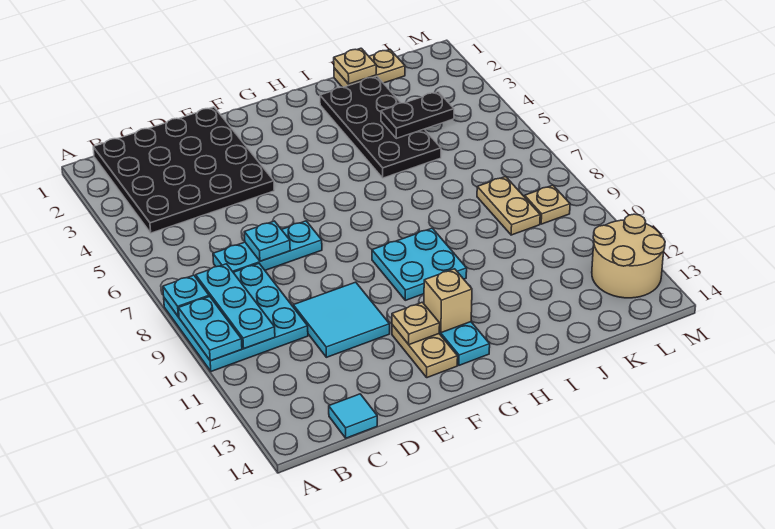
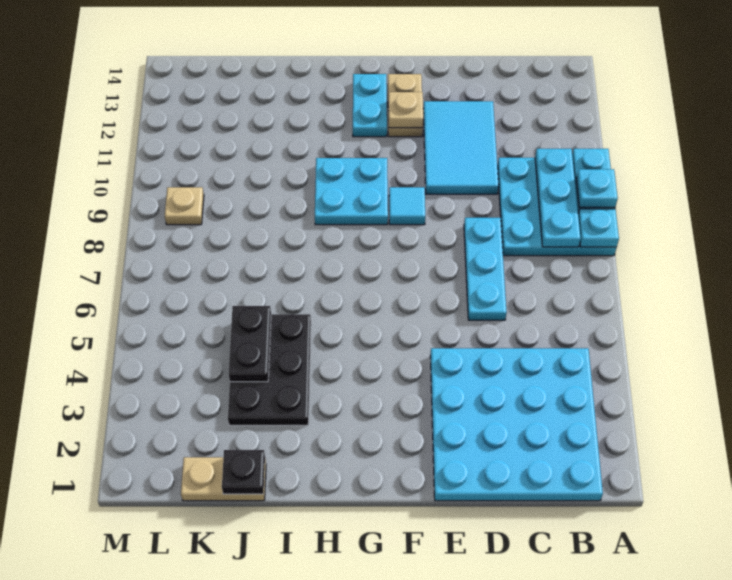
black plate B1:E4 level 1 -> cyan plate B1:E4 level 1
cyan plate C7:E7 level 1 -> cyan plate D6:D8 level 1
cyan tile C14 level 1 -> cyan tile F9 level 1
cyan plate D7 level 2 -> cyan plate A9 level 3
cyan tile D10:E11 level 1 -> cyan tile D10:E12 level 1
tan brick G12 level 2 -> none
black plate I2:J5 level 1 -> black plate I3:J5 level 1
tan plate J1 level 2 -> black plate J1 level 2
black plate J4:K4 level 2 -> black plate J4:J5 level 2
tan plate K8:K9 level 1 -> none
tan round brick L12:M13 level 1 -> none

